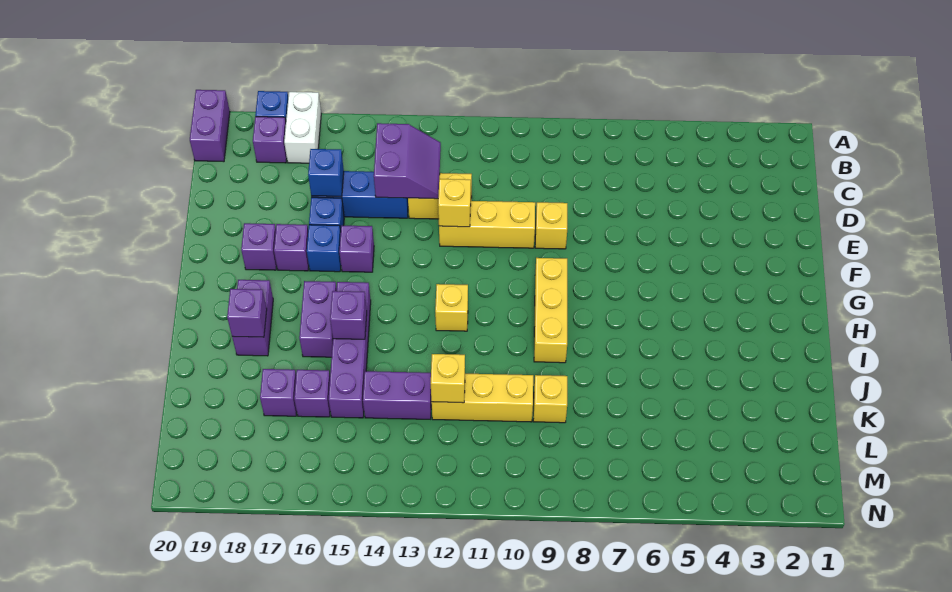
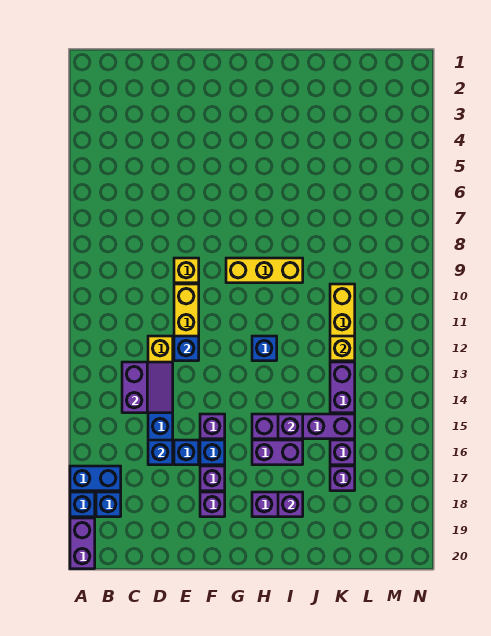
white brick A17:B17 level 1 -> blue brick A17:B17 level 1
purple brick A20:B20 level 1 -> purple brick A19:A20 level 1
purple brick B18 level 1 -> blue brick B18 level 1
purple slope C13:D14 level 2 top 14 -> purple slope C13:D14 level 2 top C
yellow brick E12 level 2 -> blue brick E12 level 2
yellow brick H12 level 1 -> blue brick H12 level 1
yellow brick K9 level 1 -> none

